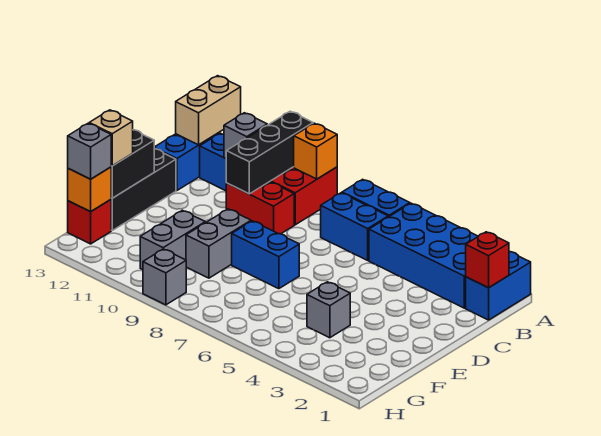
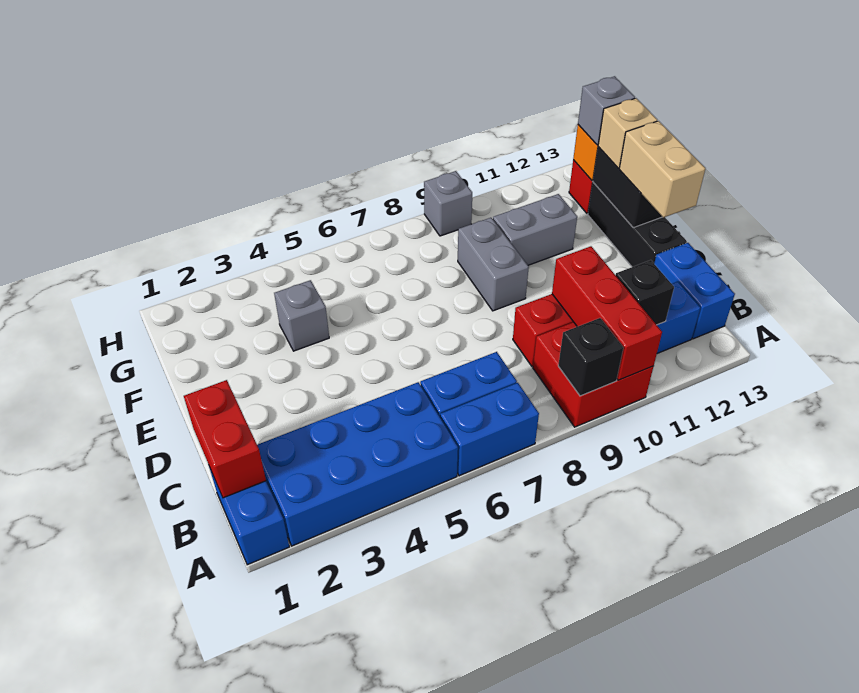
orange brick A9 level 2 -> black brick A9 level 2
black brick A10:C10 level 2 -> red brick A10:C10 level 2
tan brick A13:B13 level 2 -> tan brick D13:E13 level 3
red brick B1 level 2 -> red brick B1:C1 level 2
grey brick B11 level 2 -> black brick B11 level 2
blue brick E7:E8 level 1 -> none
grey brick F10:G10 level 1 -> grey brick F10:F11 level 1

